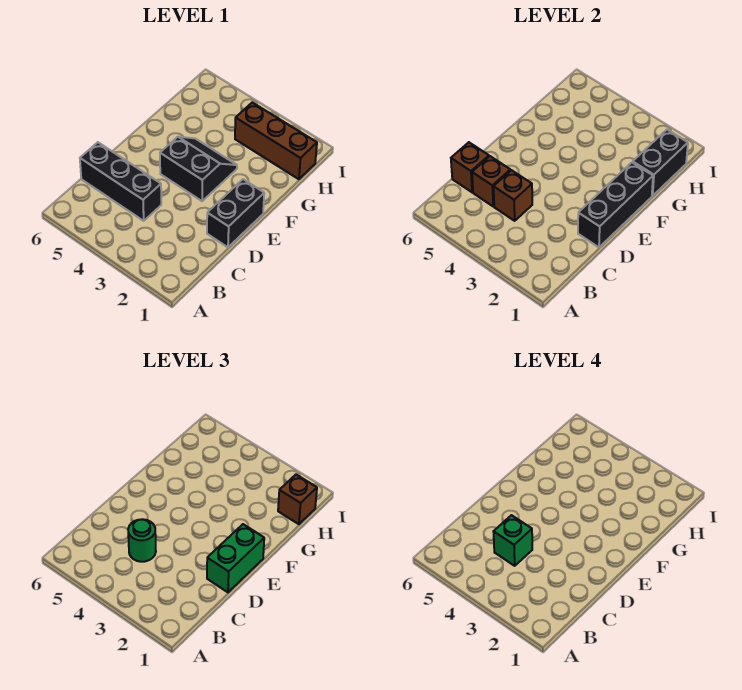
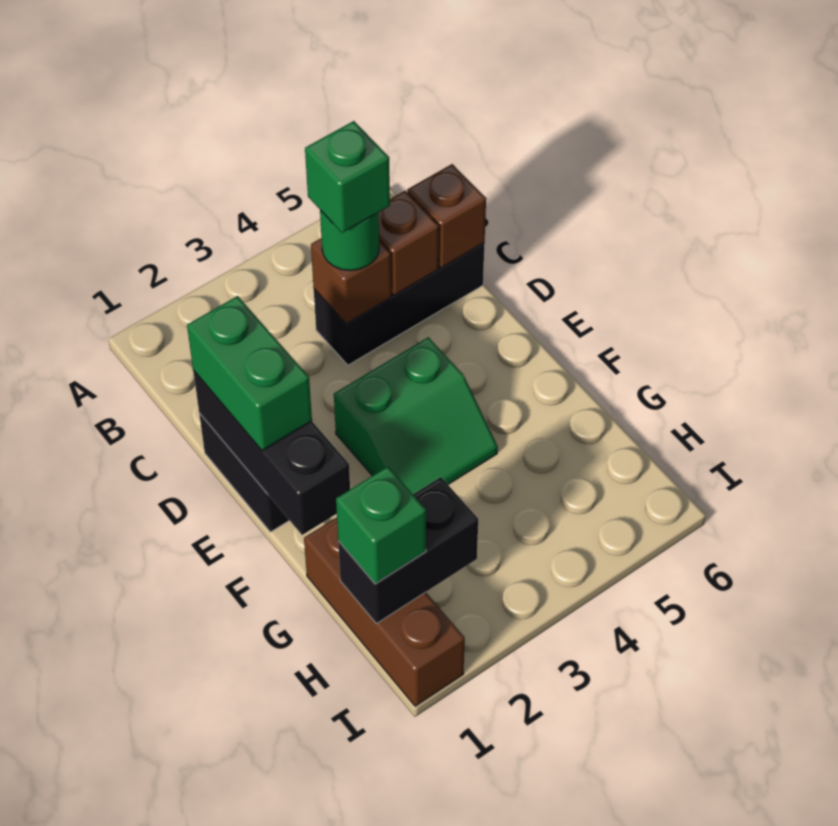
black slope E3:F4 level 1 top E -> green slope E3:F4 level 1 top E
black brick G1:H1 level 2 -> black brick H1:H2 level 2
brown brick H1:H3 level 1 -> brown brick G1:I1 level 1
brown brick H1 level 3 -> green brick H1 level 3

